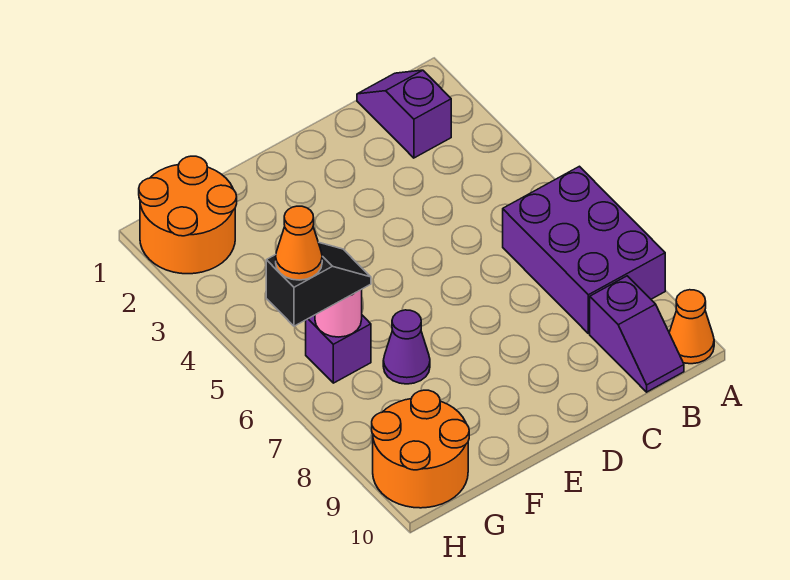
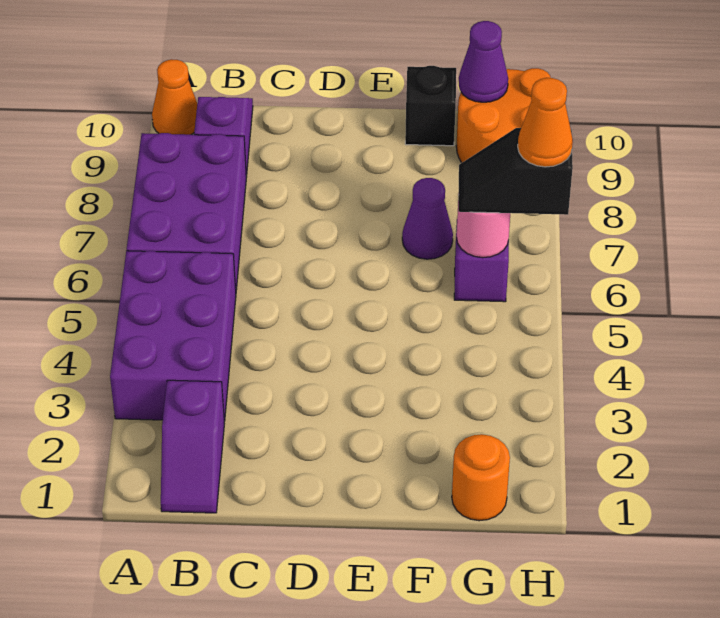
none -> purple brick A3:B5 level 1
none -> black brick F10 level 1
orange round brick G1:H2 level 1 -> orange round brick G1 level 1
none -> purple cone G10 level 2

